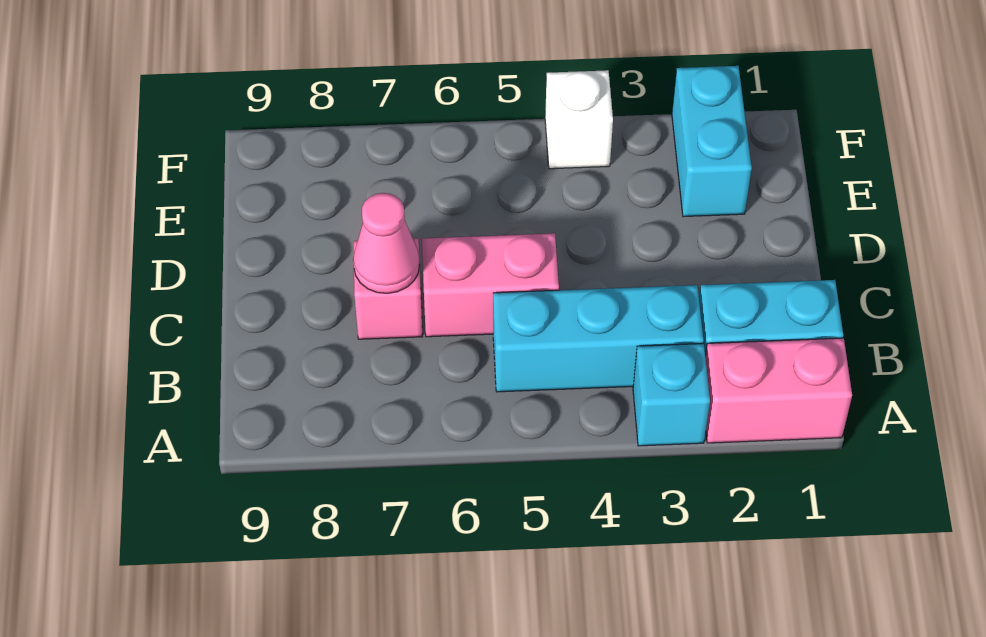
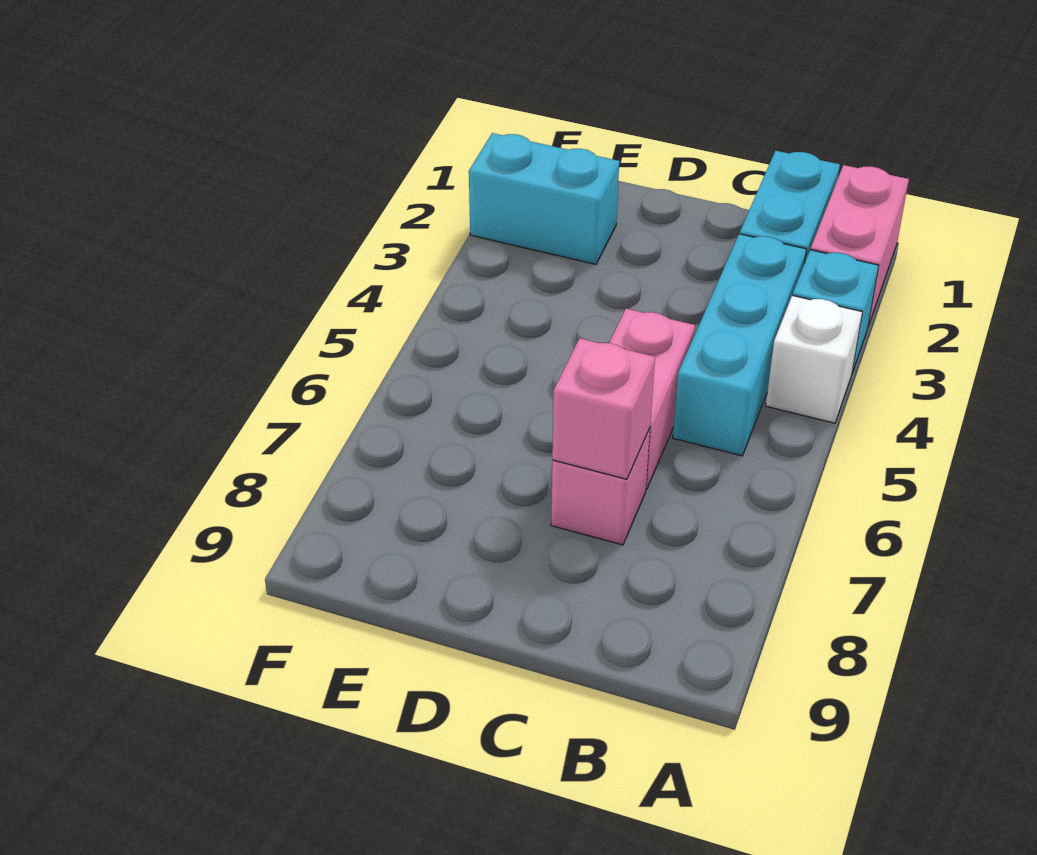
pink cone C7 level 2 -> pink brick C7 level 2
white brick F4 level 1 -> white brick A4 level 1

